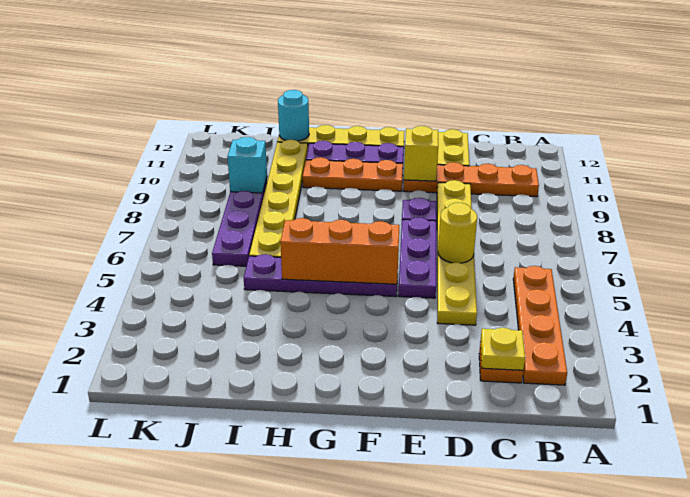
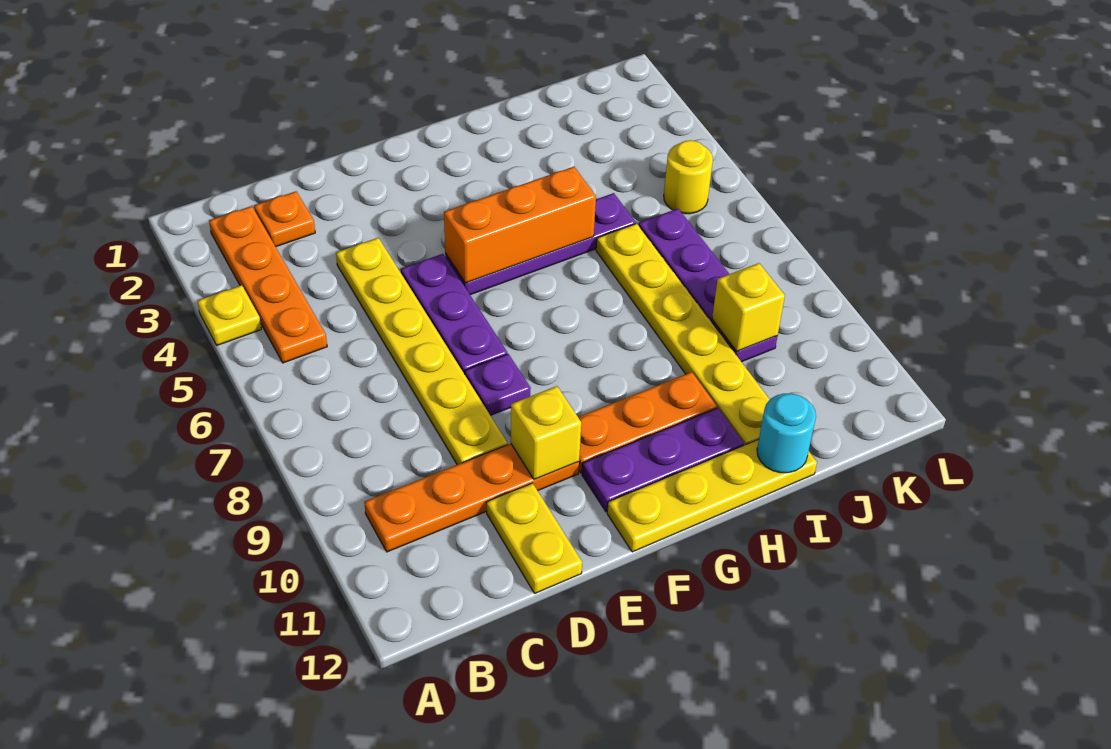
yellow plate C2 level 2 -> yellow plate A4 level 1
yellow round brick D6 level 2 -> yellow round brick K5 level 1
cyan brick J9 level 2 -> yellow brick J9 level 2

